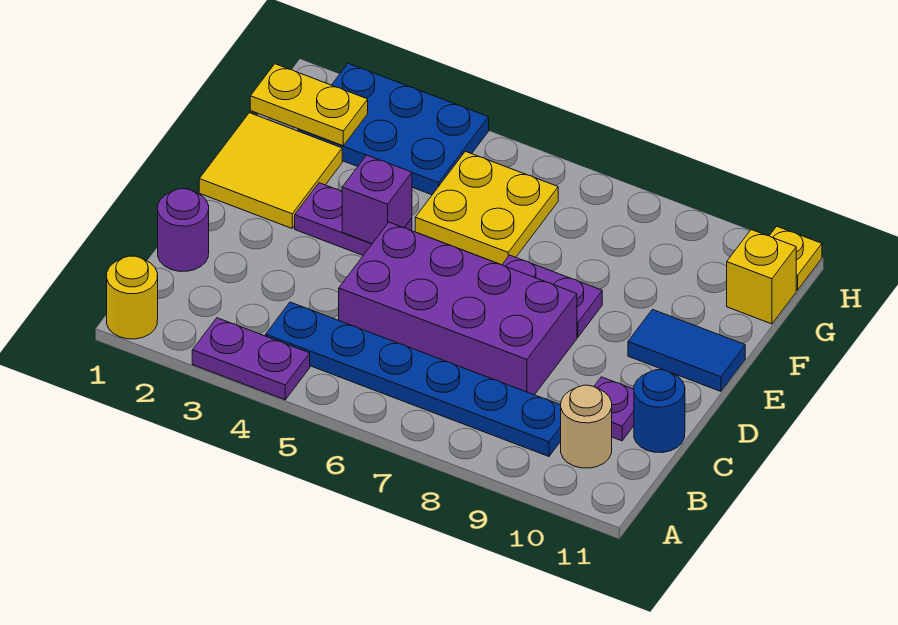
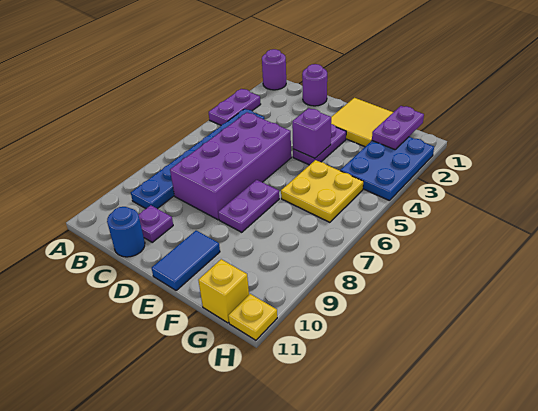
yellow round brick A1 level 1 -> purple round brick A1 level 1
tan round brick B10 level 1 -> none
yellow plate G1:G2 level 2 -> purple plate G1:G2 level 2

